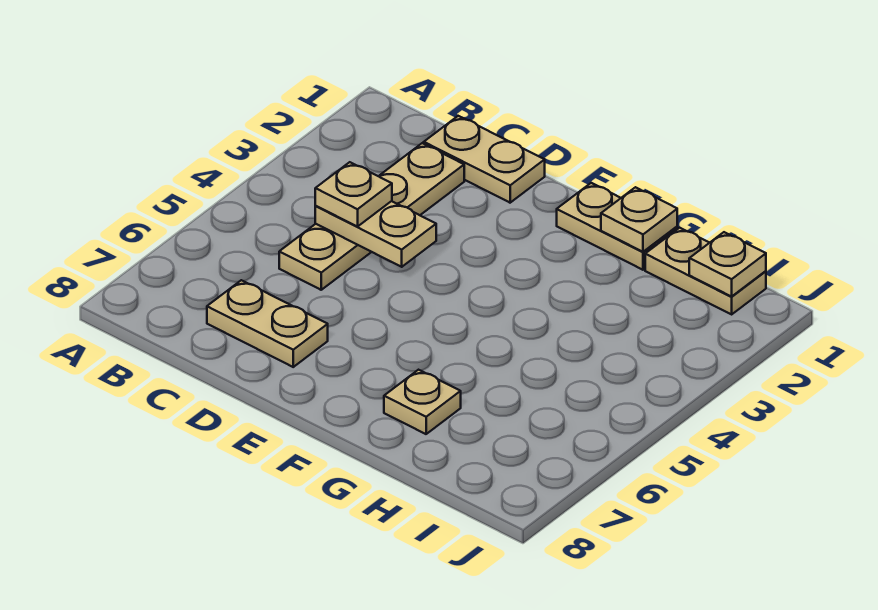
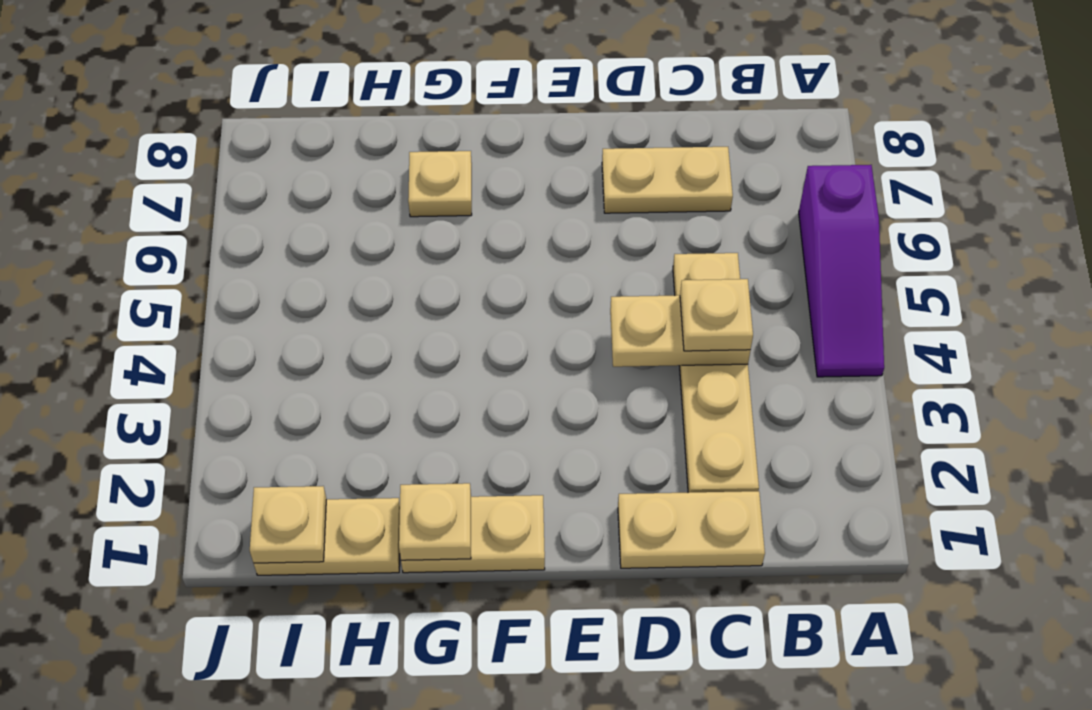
none -> purple slope A4:A6 level 1 top 6

